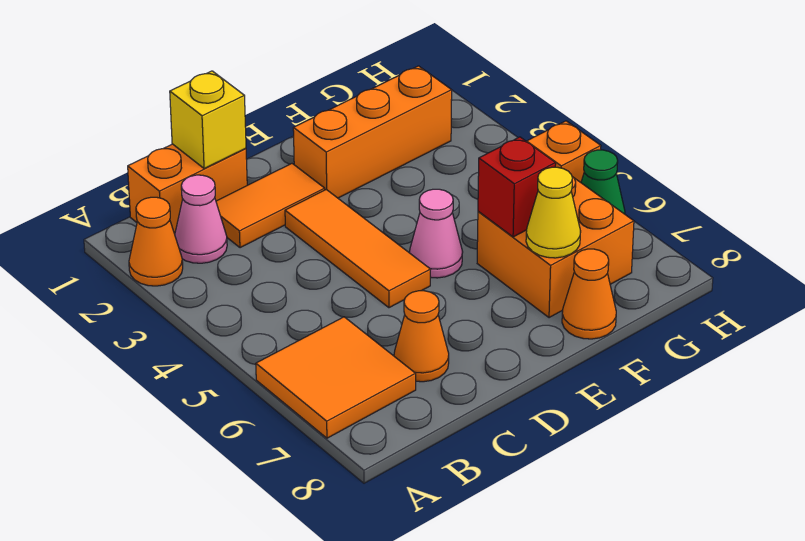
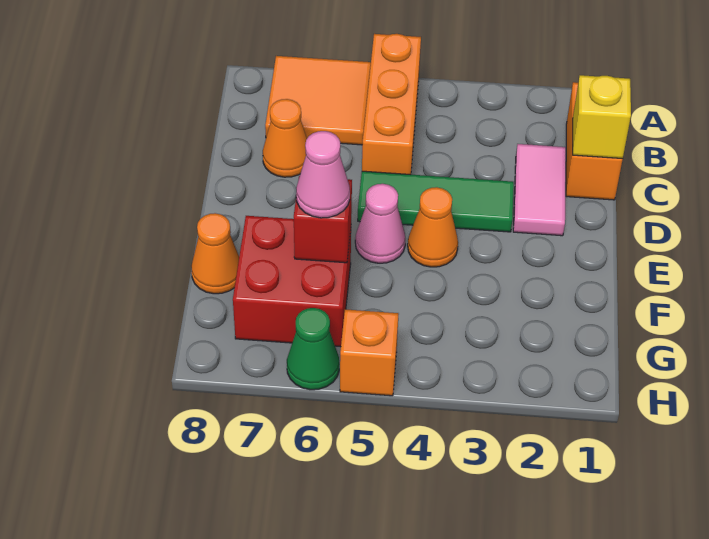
orange cone A2 level 1 -> orange cone E4 level 1
pink cone B2 level 1 -> pink cone F6 level 3
orange tile C2:D2 level 1 -> pink tile C2:D2 level 1
orange tile D3:D5 level 1 -> green tile D3:D5 level 1
orange brick E2:G2 level 1 -> orange brick A5:C5 level 1
orange brick F6:G7 level 1 -> red brick F6:G7 level 1
yellow cone F7 level 2 -> none

